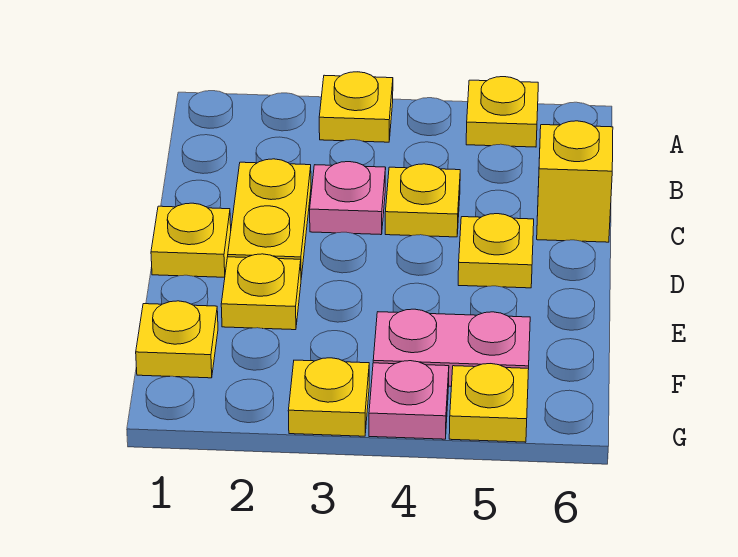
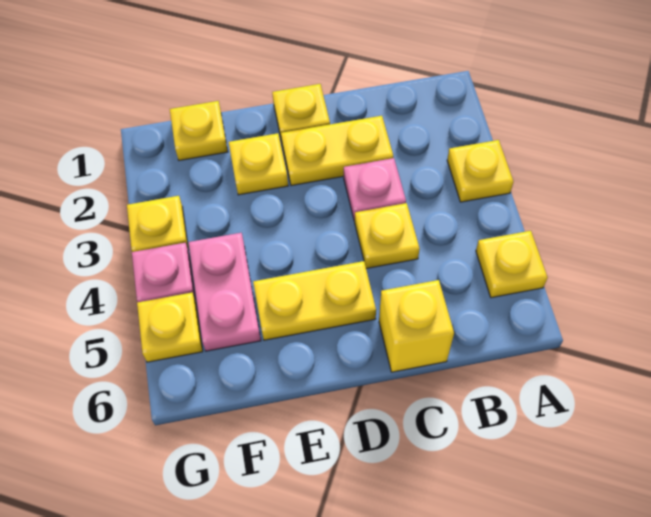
yellow plate D5 level 1 -> yellow plate D5:E5 level 1

